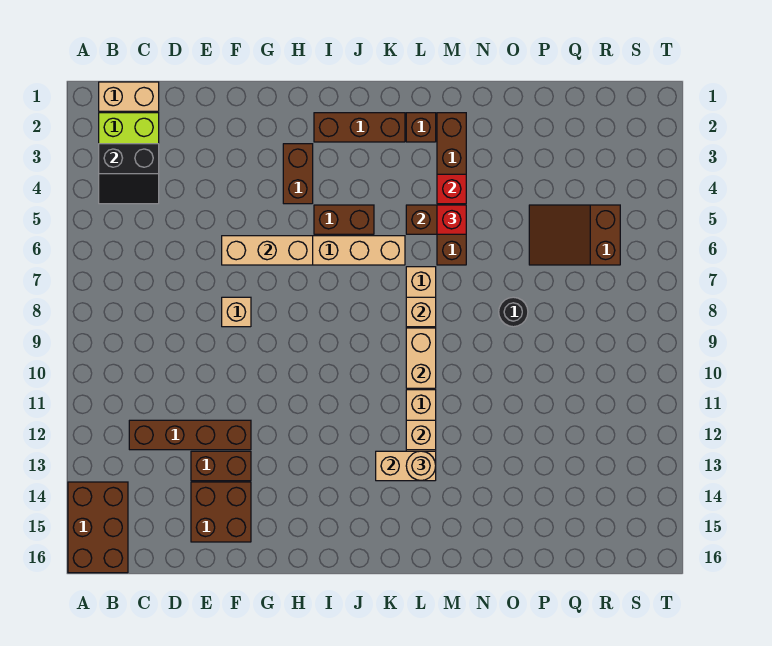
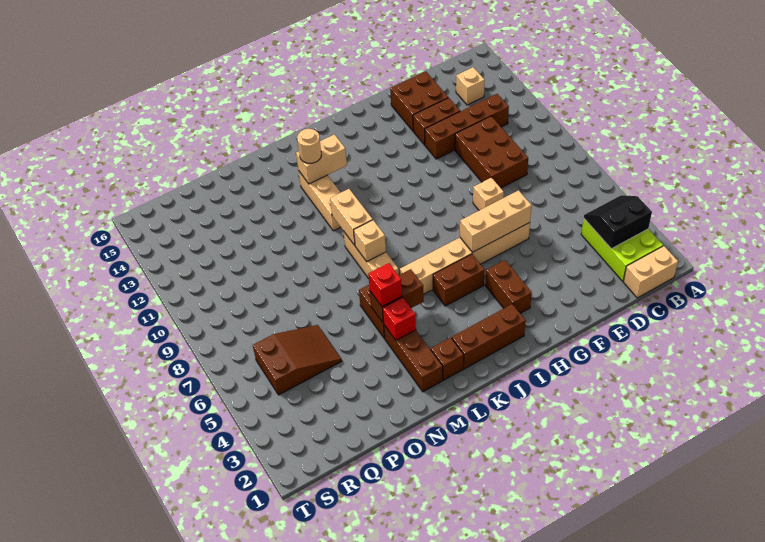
brown brick A14:B16 level 1 -> brown brick D9:E11 level 1
tan brick L12 level 2 -> tan brick C14 level 1
black round brick O8 level 1 -> none

